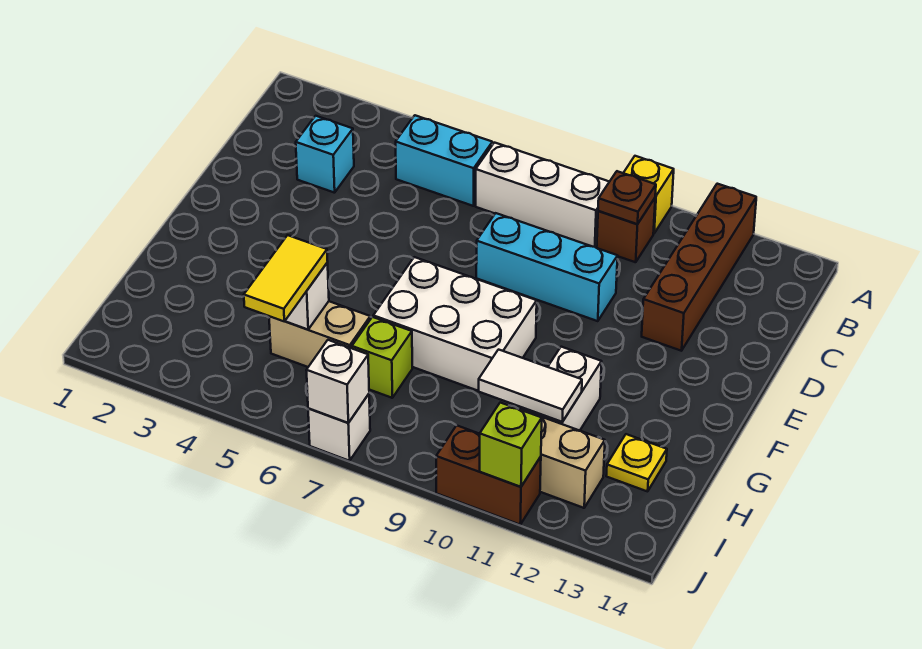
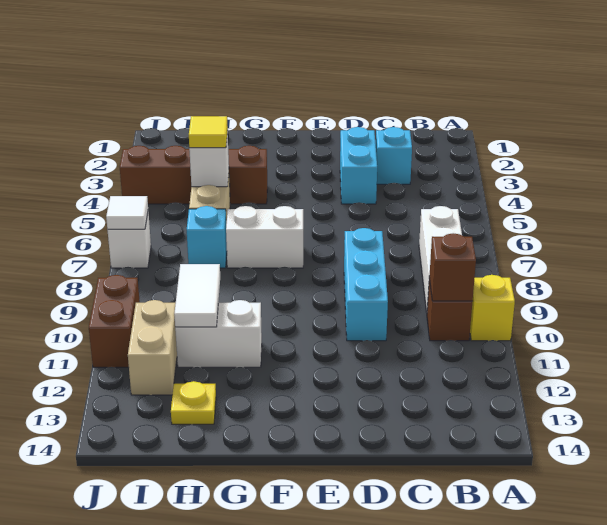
brown brick A12:D12 level 1 -> brown brick G4:J4 level 1
cyan brick B5:B6 level 1 -> cyan brick D3:D4 level 1
brown plate B10 level 2 -> brown brick B10 level 2
white brick F7:G9 level 1 -> white brick F7:G7 level 1
yellow tile H5:I5 level 3 -> yellow tile H5 level 3
lime brick H7 level 1 -> cyan brick H7 level 1
white brick J7 level 2 -> white tile J7 level 2
lime brick J11 level 2 -> none

